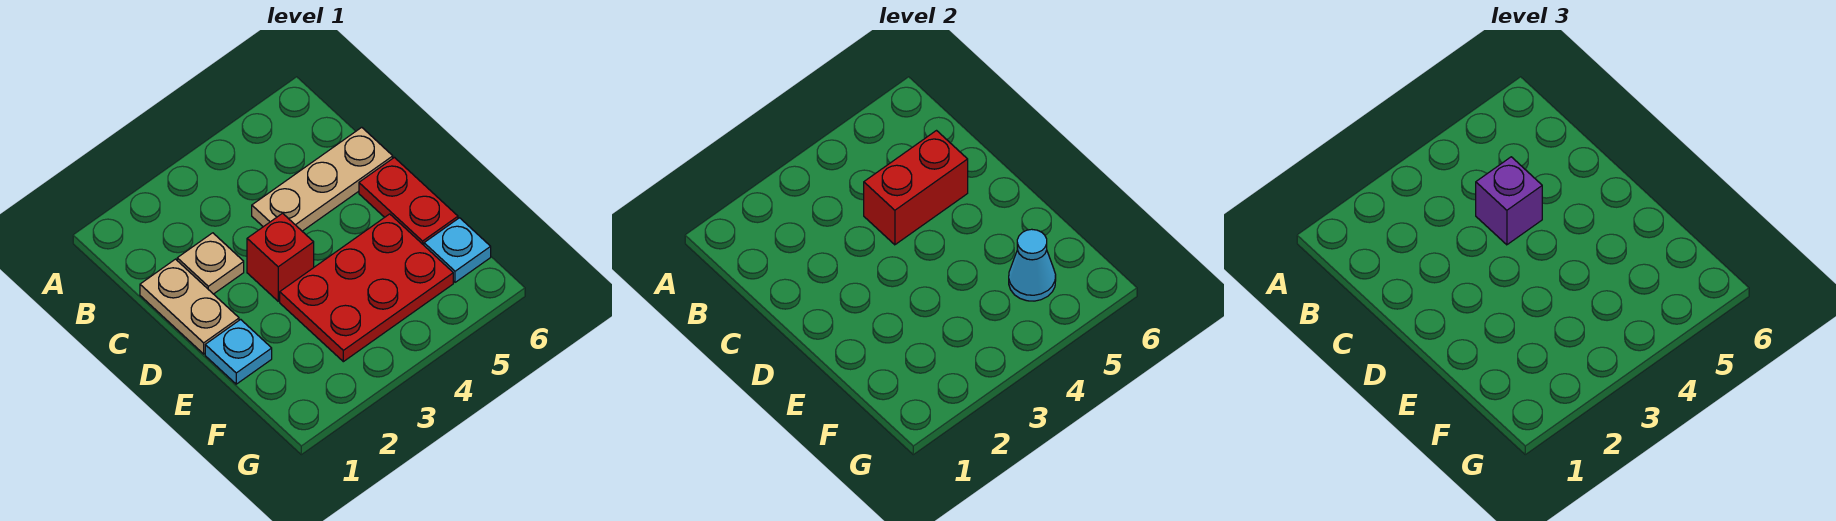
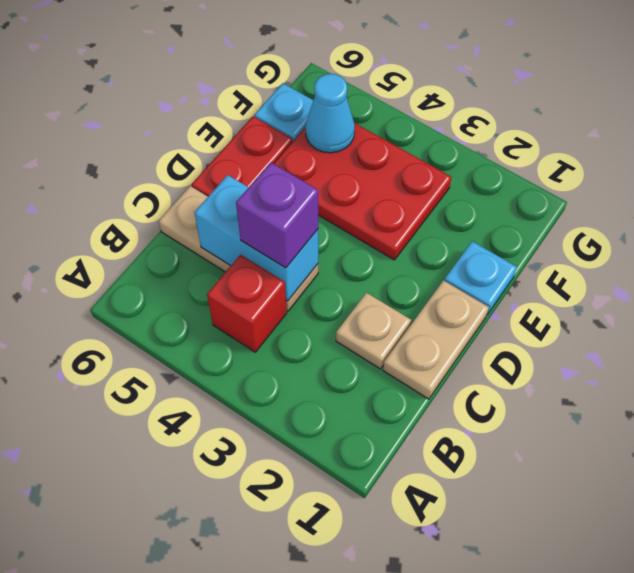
red brick C4:C5 level 2 -> cyan brick C4:C5 level 2
red brick D3 level 1 -> red brick B4 level 1

